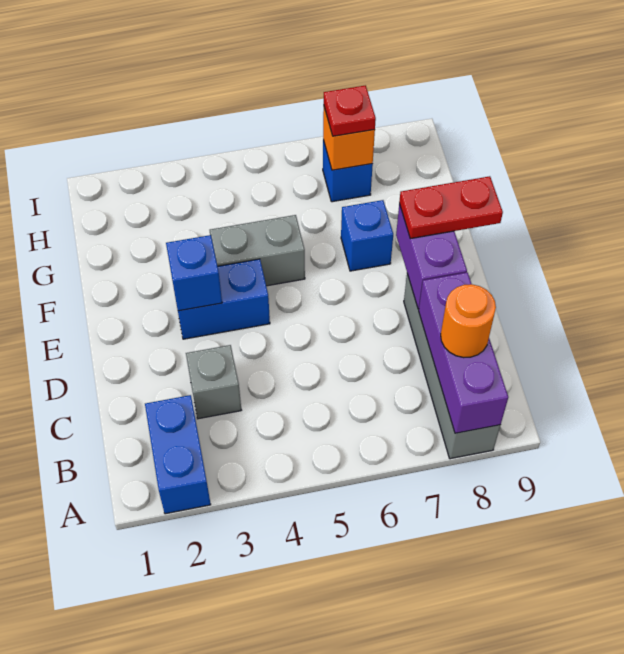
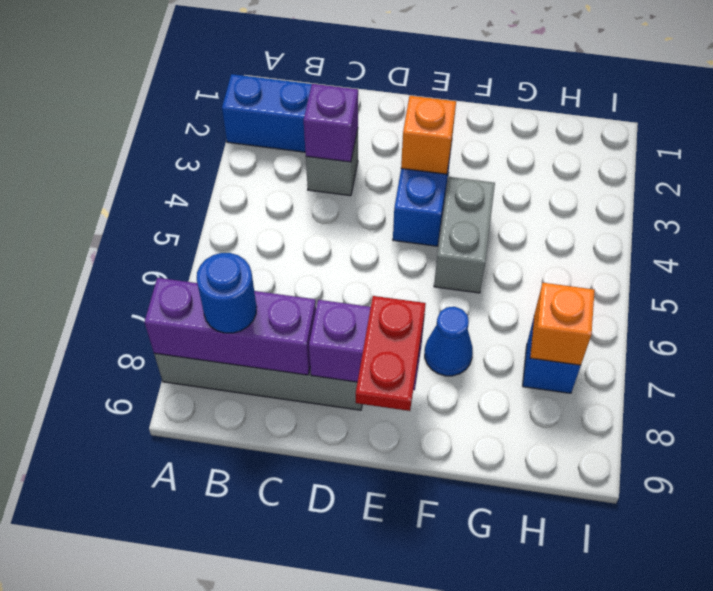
orange round brick B8 level 3 -> blue round brick B8 level 3
none -> purple brick C3 level 2
blue brick E3 level 2 -> orange brick E3 level 2
blue brick F7 level 1 -> blue cone F7 level 1
red plate H7 level 3 -> none

